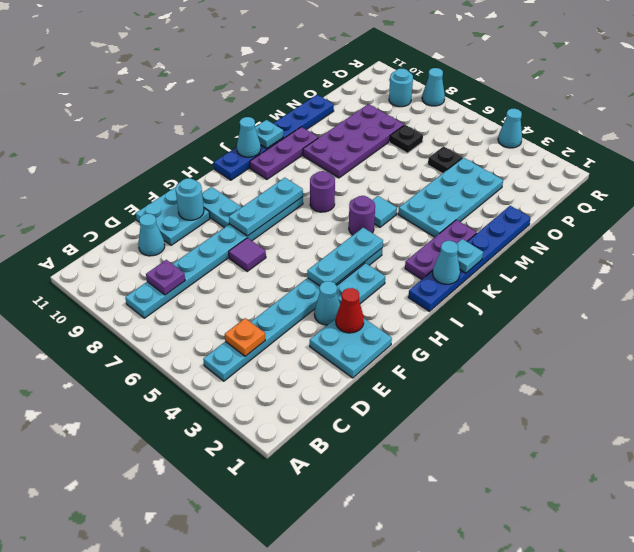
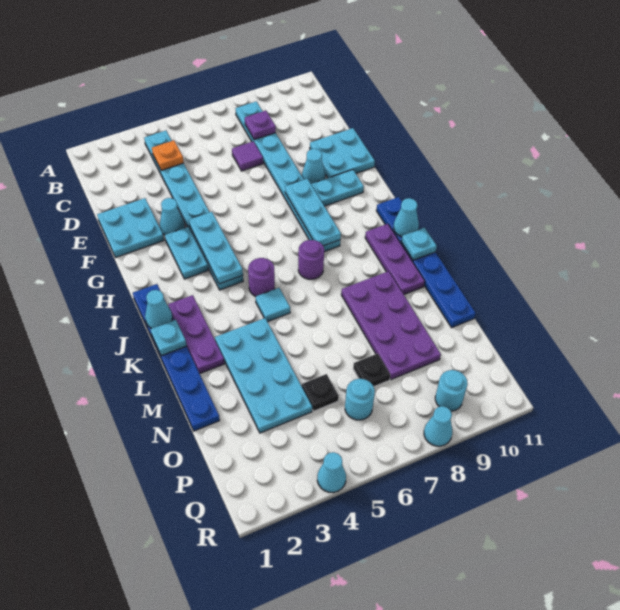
cyan cone D10 level 1 -> cyan cone F9 level 1
red cone F2 level 2 -> none
purple tile F7 level 1 -> purple tile D7 level 1
cyan round brick F10 level 2 -> cyan round brick P6 level 1

